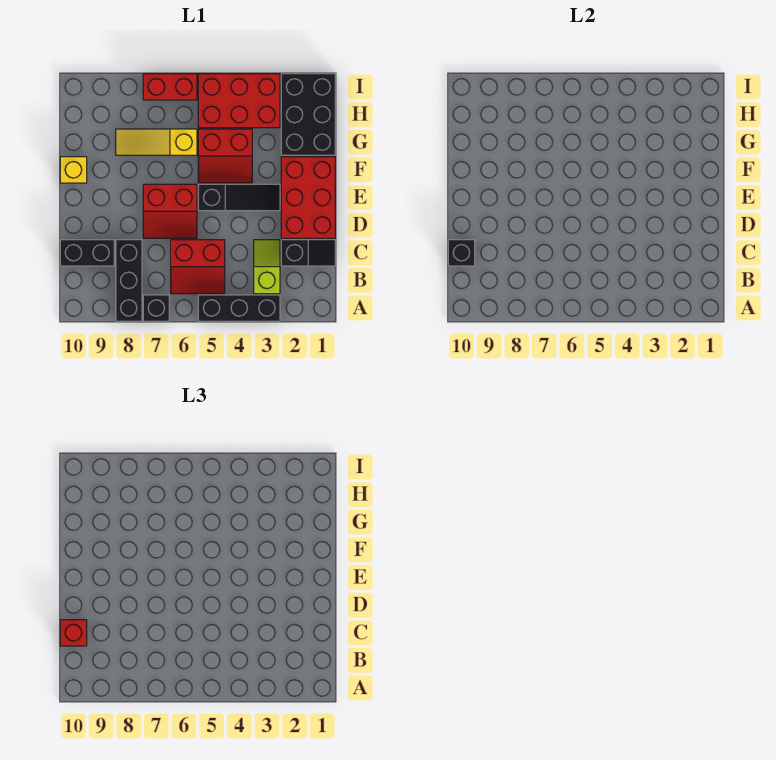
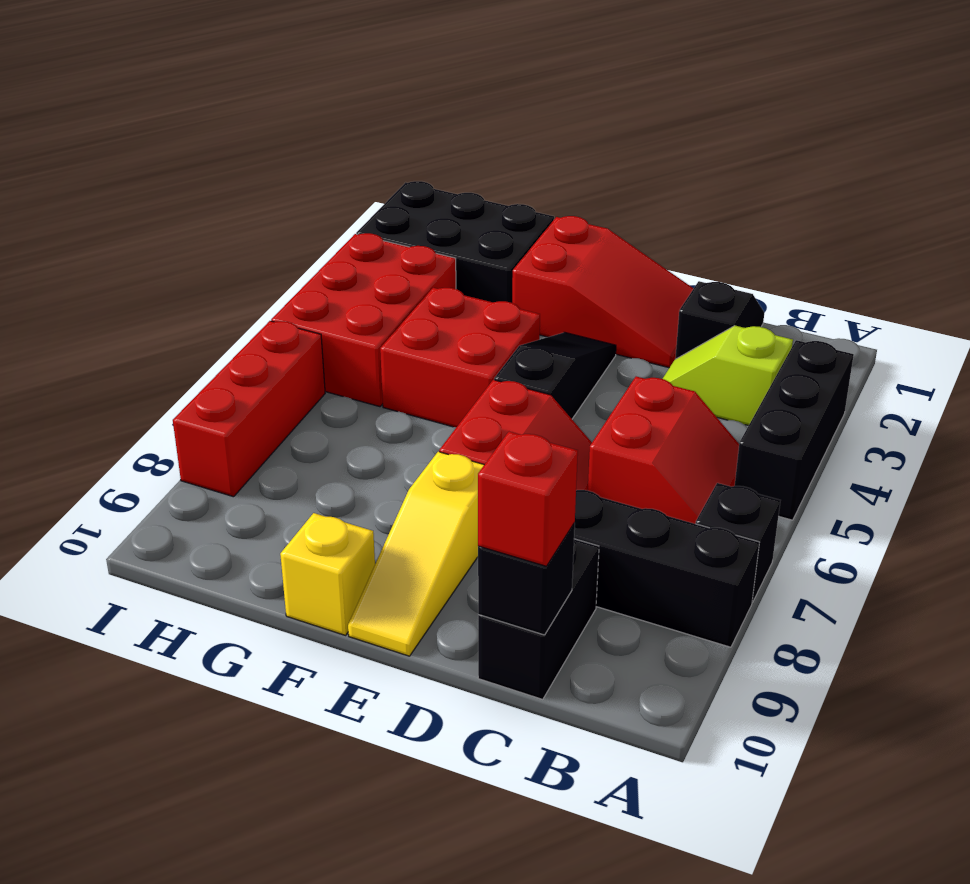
red brick D1:F2 level 1 -> red slope D1:F2 level 1 top F
red slope F4:G5 level 1 top G -> red brick F4:G5 level 1
yellow slope G6:G8 level 1 top 6 -> yellow slope E8:E10 level 1 top 8
red brick I6:I7 level 1 -> red brick I6:I8 level 1

